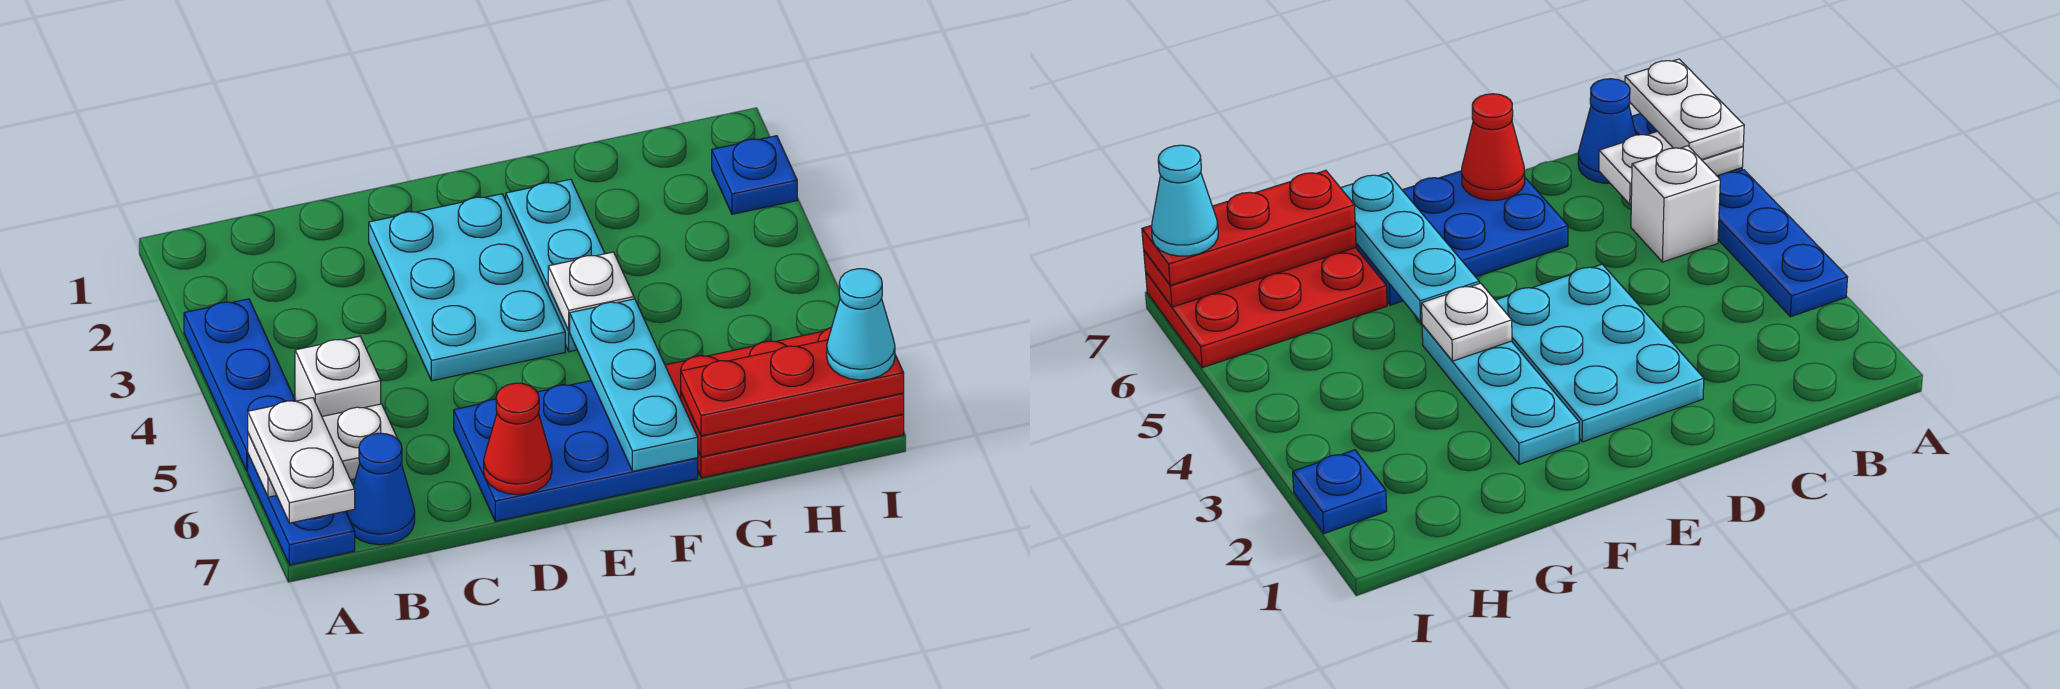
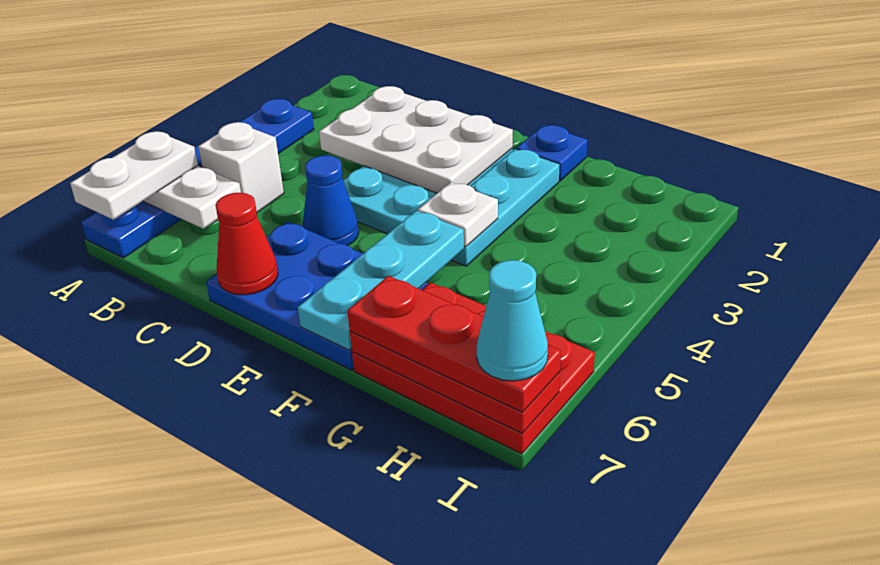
blue cone B7 level 1 -> blue cone D5 level 1
none -> white plate C2:E3 level 2
blue plate I2 level 1 -> blue plate F1 level 1

